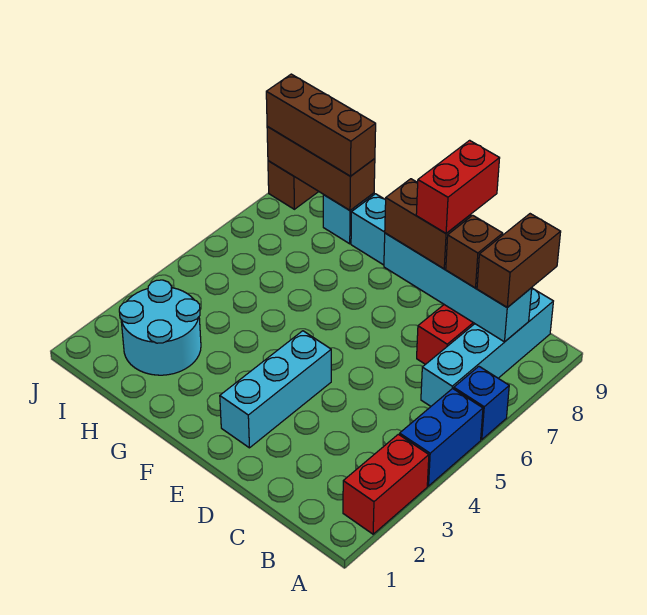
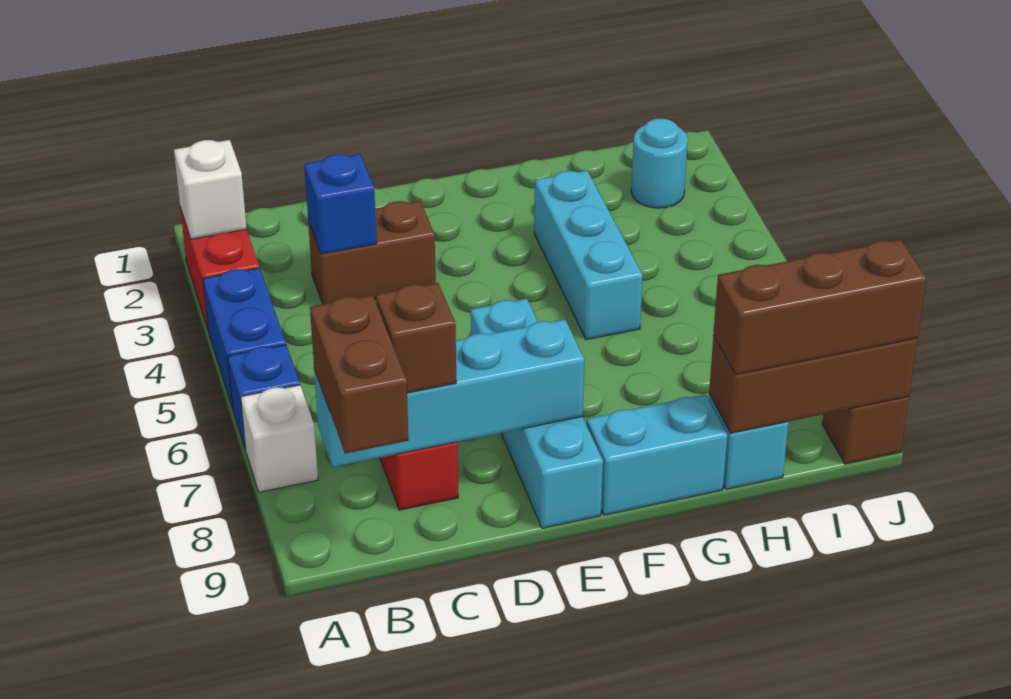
none -> white brick A2 level 2
none -> white brick A7 level 1
cyan brick B6:B9 level 1 -> cyan brick E6:E9 level 1
none -> blue brick C3 level 2
brown brick D8:E8 level 3 -> brown brick C3:D3 level 1
red brick D8:D9 level 4 -> none
cyan brick E2:E4 level 1 -> cyan brick G3:G5 level 1
cyan round brick H2:I3 level 1 -> cyan round brick I2 level 1

